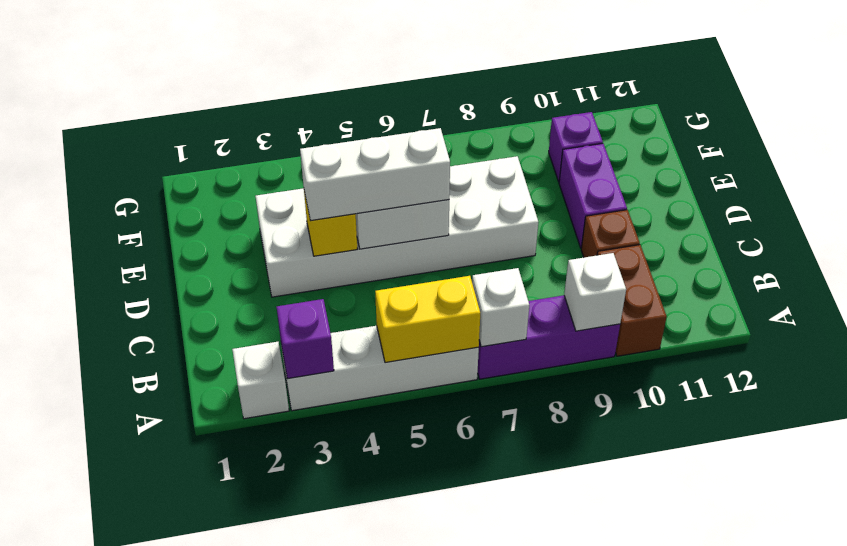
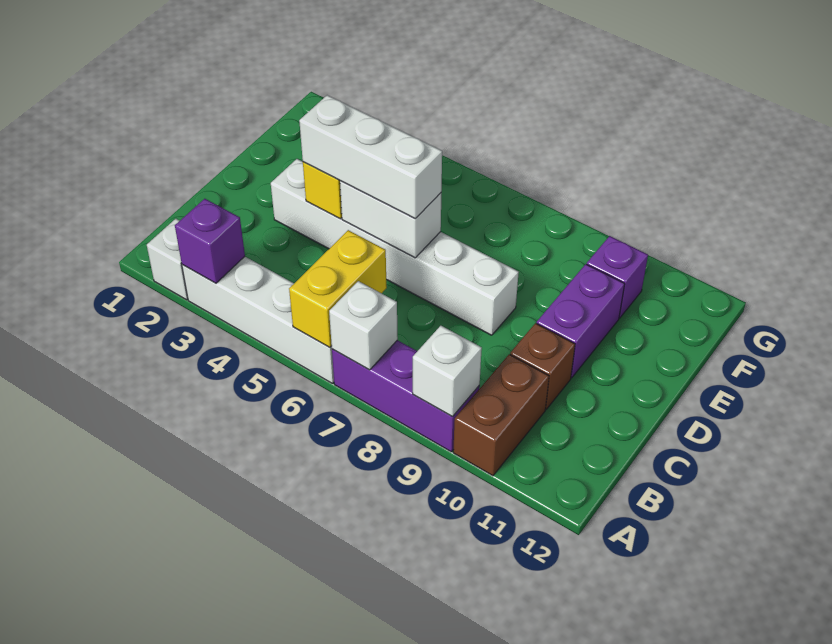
yellow brick A5:A6 level 2 -> yellow brick A6:B6 level 2
white brick D3:E8 level 1 -> white brick D3:D8 level 1

